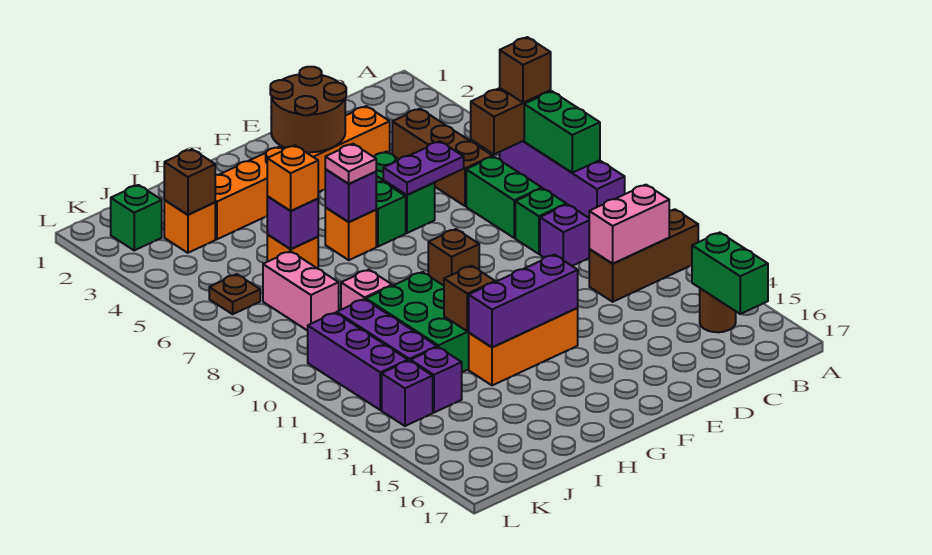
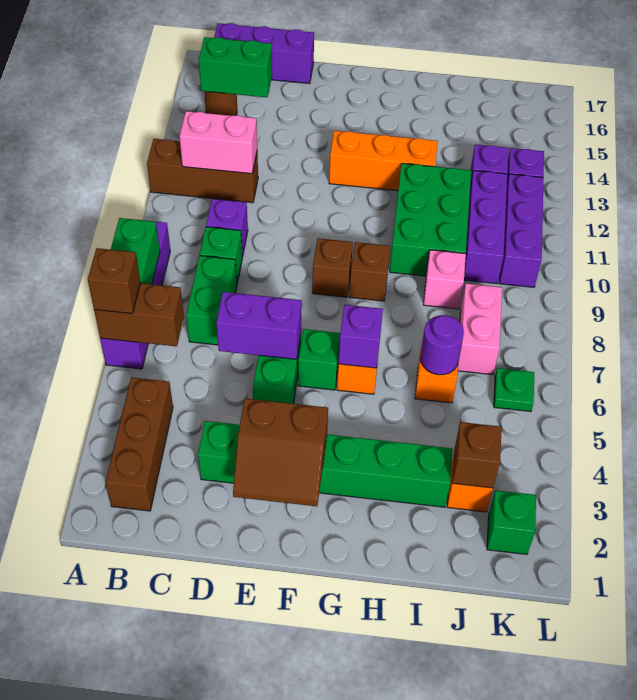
green brick B15:B16 level 2 -> green brick B15:C15 level 2
brown brick C4:C6 level 1 -> brown brick B2:B4 level 1
orange brick D3:I3 level 1 -> green brick D3:I3 level 1
purple plate D6:E6 level 2 -> purple brick D6:E6 level 2
brown round brick E2:F3 level 2 -> brown slope E2:F3 level 2 top 3
purple brick F13:H13 level 2 -> purple brick B17:D17 level 1
pink plate G6 level 3 -> none
brown brick H12 level 2 -> brown brick G9 level 1
purple brick I6 level 2 -> purple round brick I6 level 2
orange brick I6 level 3 -> none
brown plate K6 level 1 -> green plate K6 level 1

